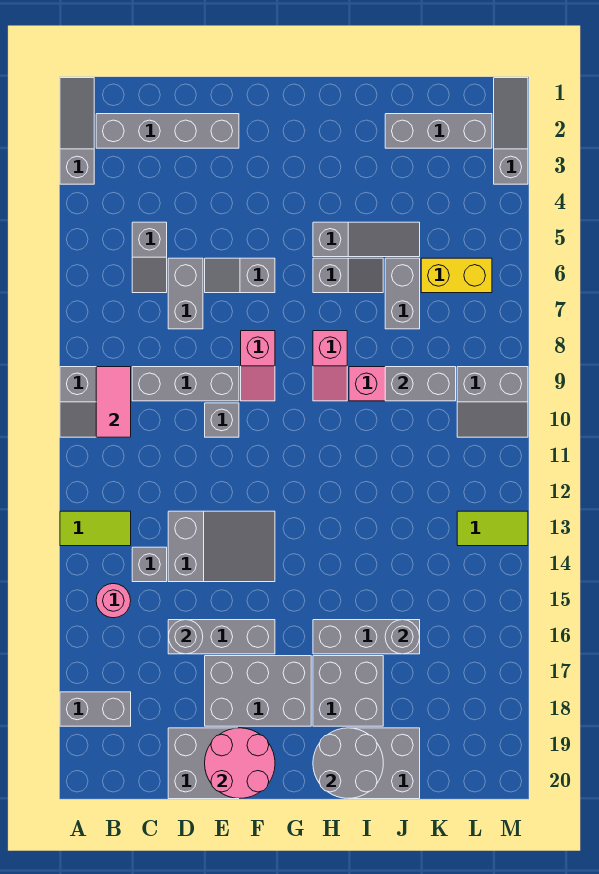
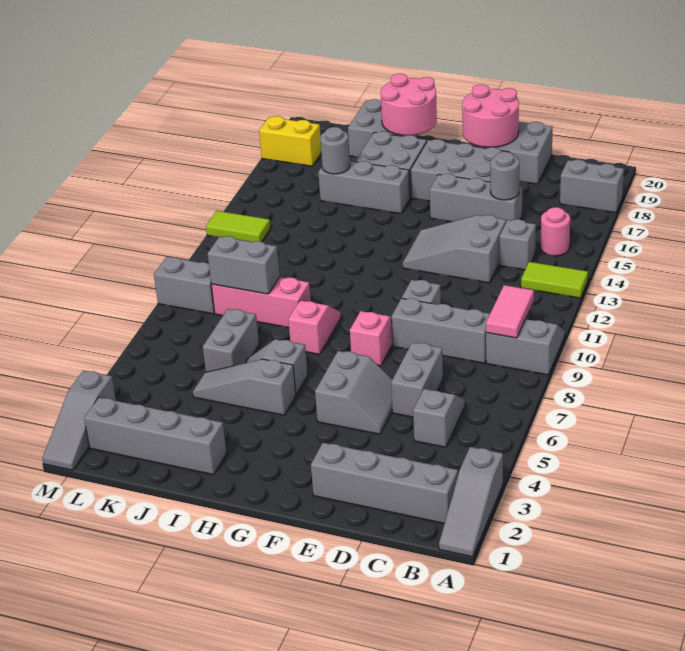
grey slope E6:F6 level 1 top F -> grey slope E5:F6 level 1 top F
grey round brick H19:I20 level 2 -> pink round brick H19:I20 level 2
grey brick J2:L2 level 1 -> grey brick I2:L2 level 1
yellow brick K6:L6 level 1 -> yellow brick L18:M18 level 1

